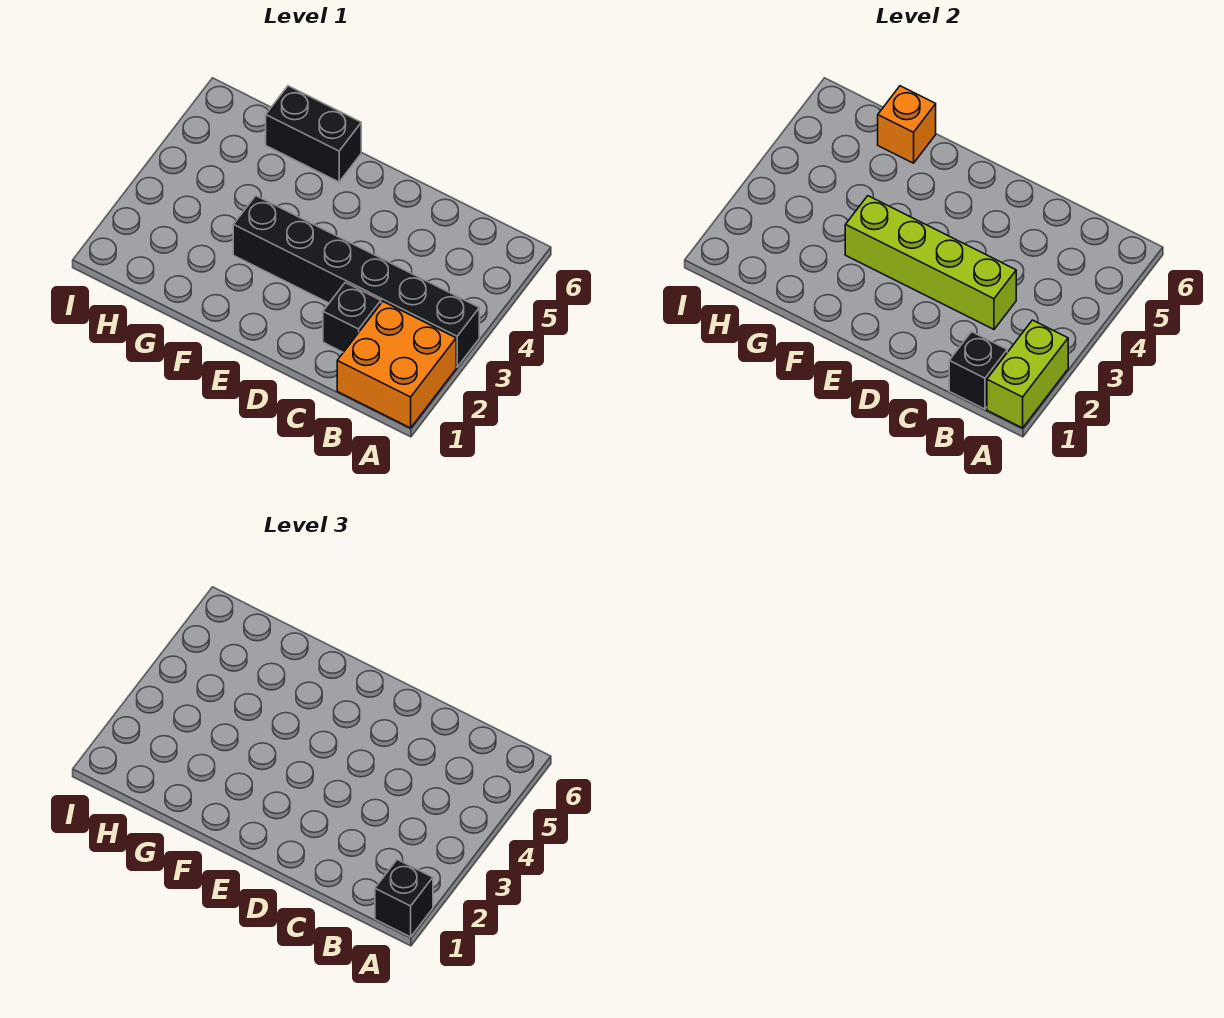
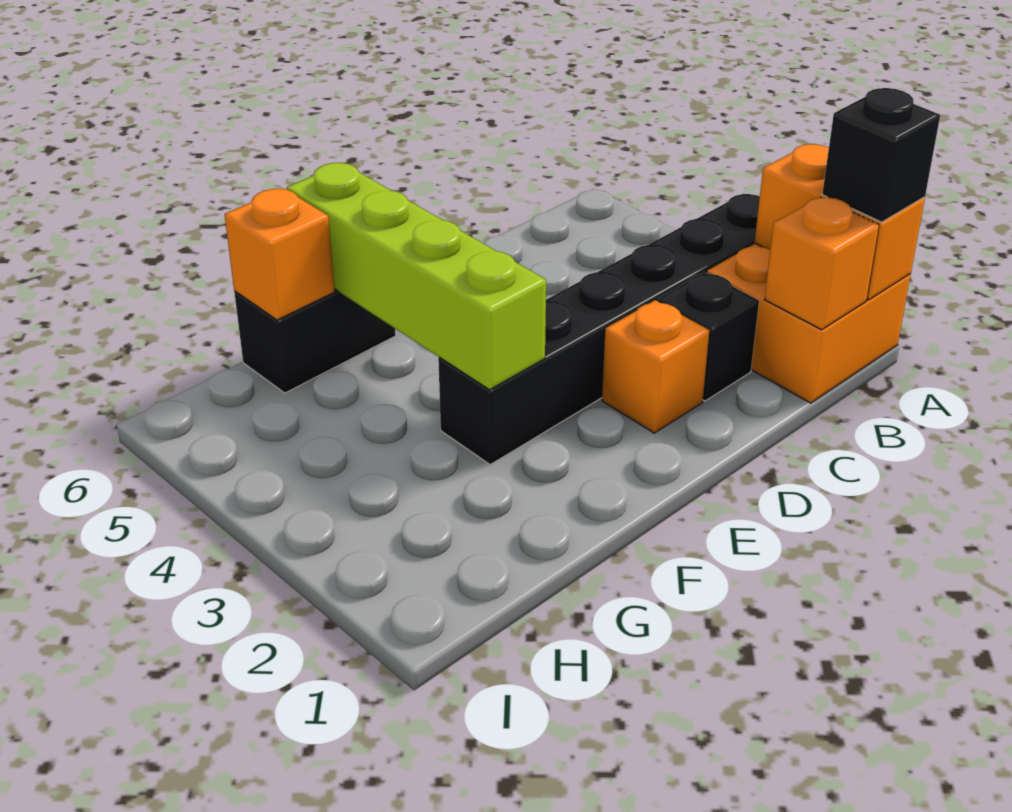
lime brick A1:A2 level 2 -> orange brick A1:A2 level 2
black brick B1 level 2 -> orange brick B1 level 2
lime brick C3:F3 level 2 -> lime brick F3:F6 level 2
none -> orange brick D2 level 1

